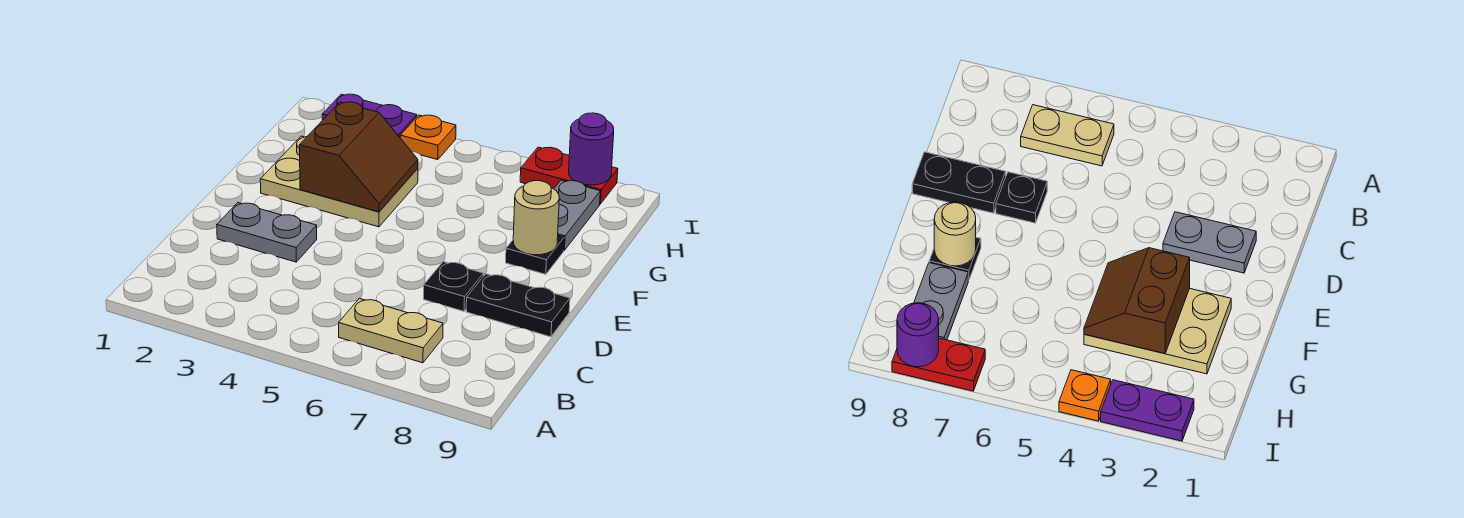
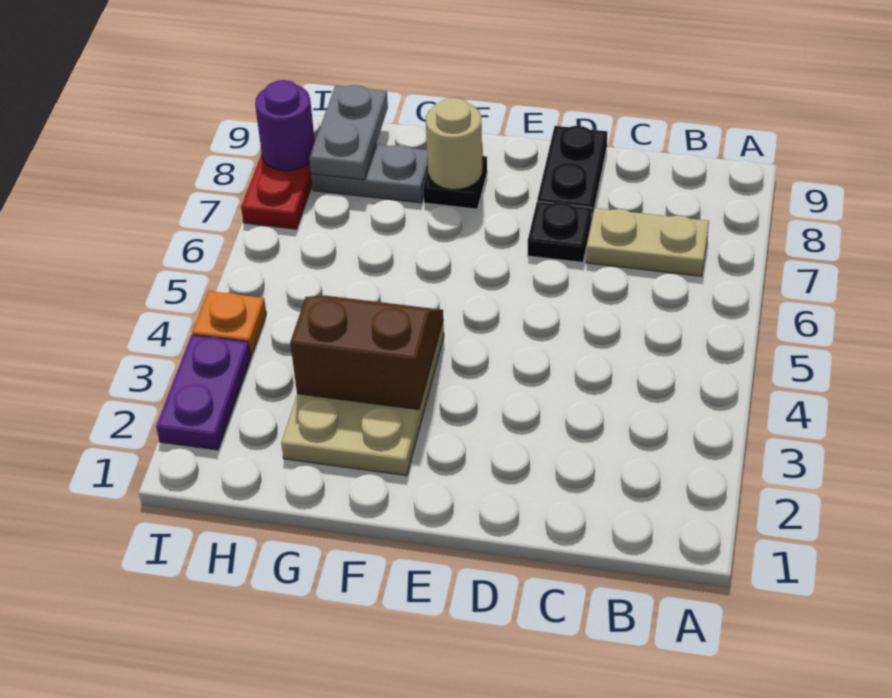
tan plate B6:B7 level 1 -> tan plate B7:C7 level 1
grey plate D2:D3 level 1 -> grey plate H8:H9 level 2

